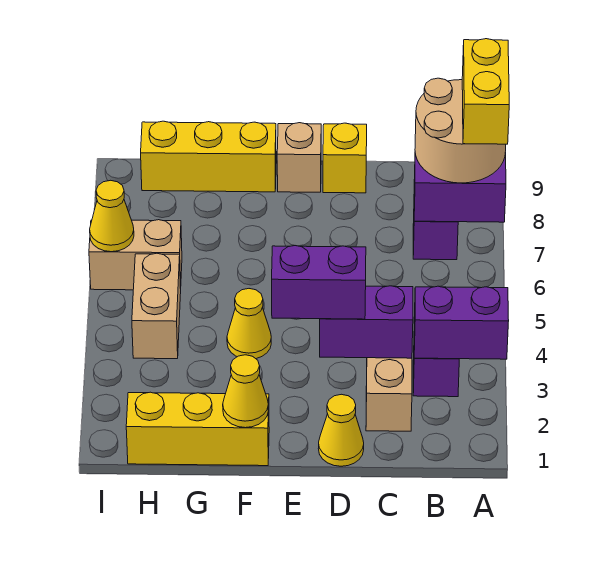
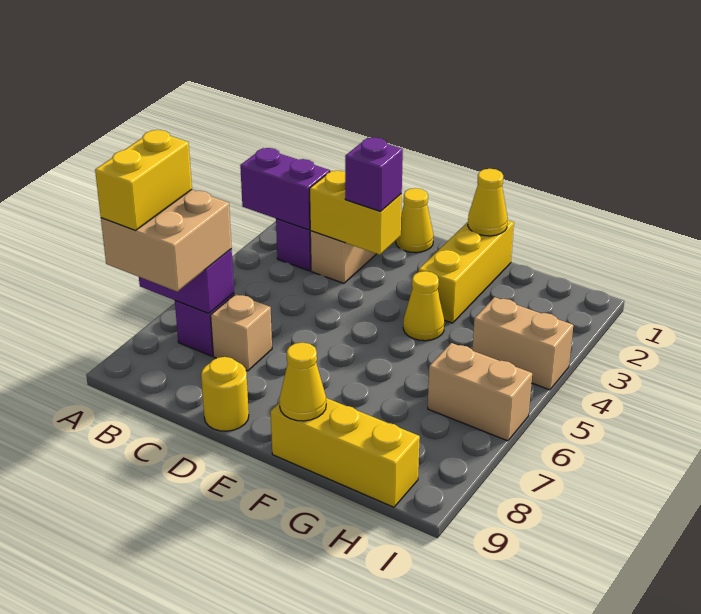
tan round brick A7:B8 level 3 -> tan brick A7:B8 level 3
purple brick C3:D3 level 2 -> yellow brick C3:D3 level 2
purple brick D3:E3 level 3 -> purple brick D3 level 3
yellow brick D9 level 1 -> yellow round brick D9 level 1
tan brick E9 level 1 -> tan brick C7 level 1
yellow brick F1:H1 level 1 -> yellow brick F1:F3 level 1
tan brick H4:H5 level 1 -> tan brick H4:I4 level 1
yellow cone I6 level 2 -> yellow cone F9 level 2

